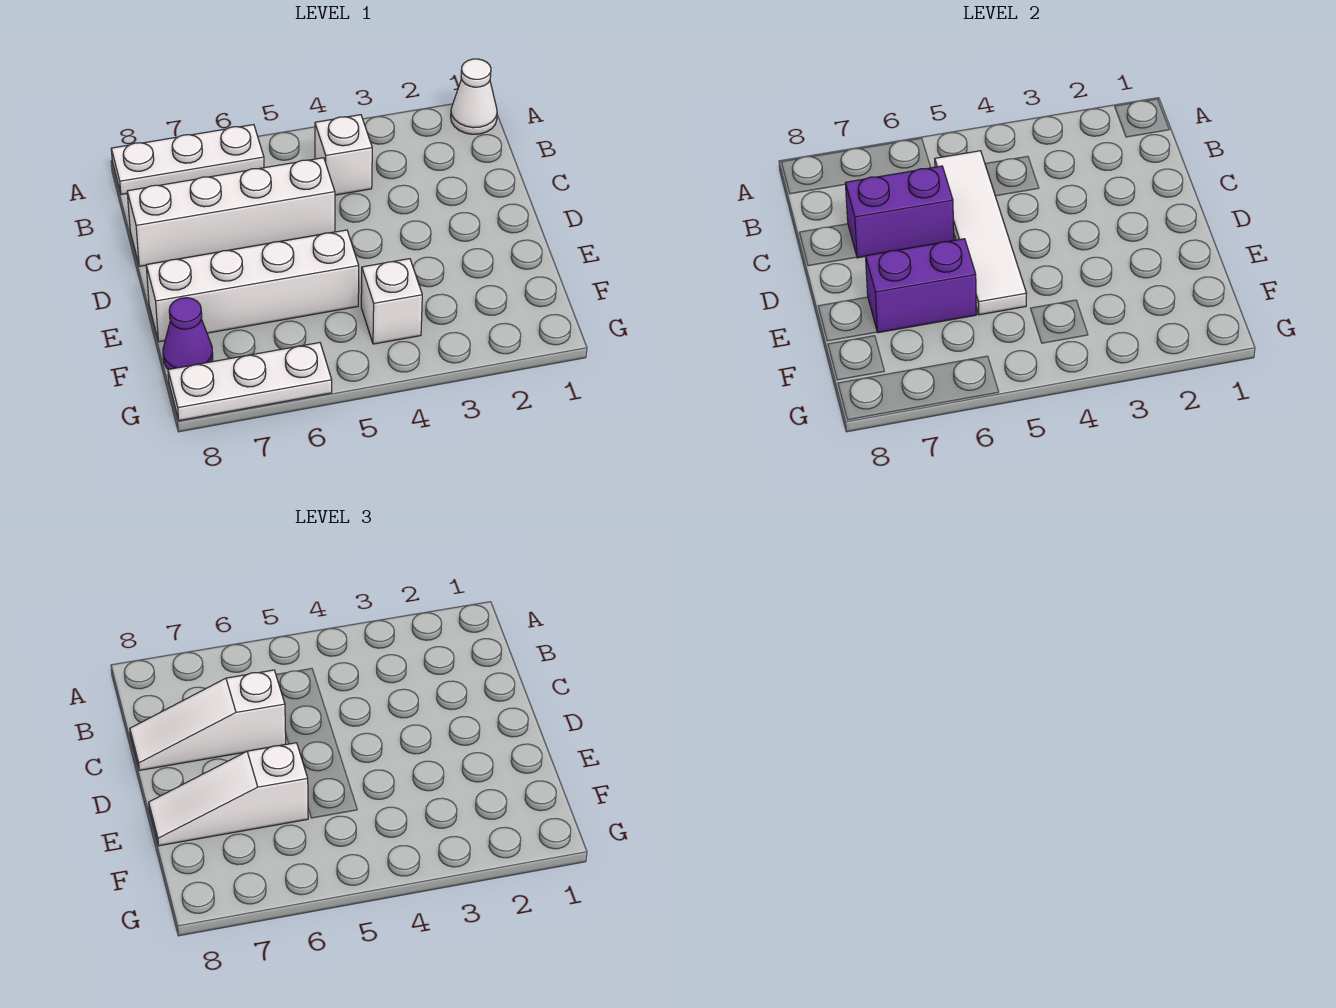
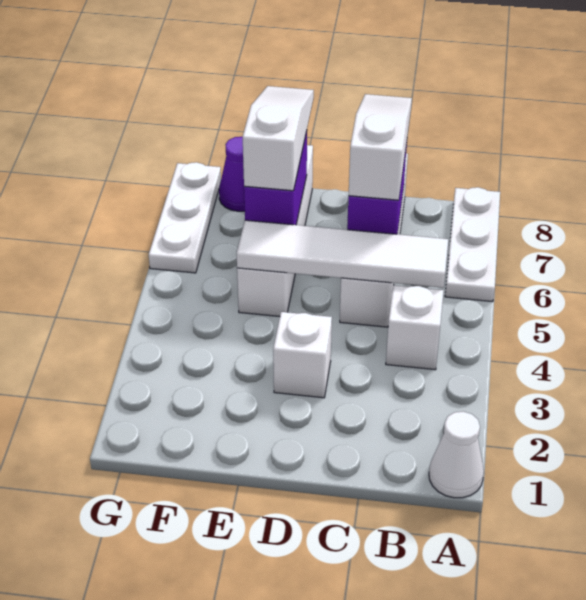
white brick F4 level 1 -> white brick D3 level 1

